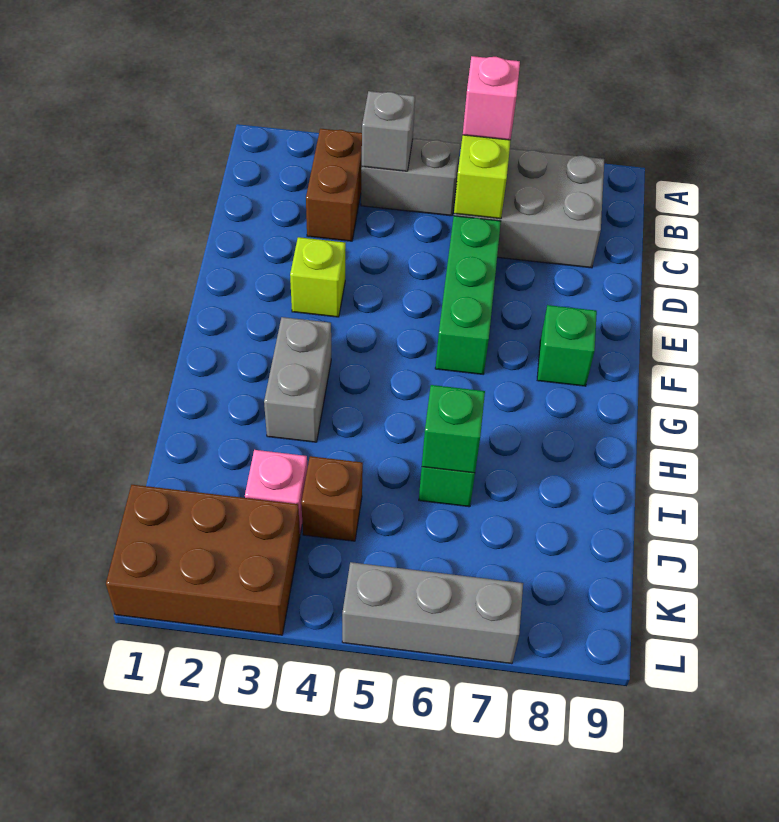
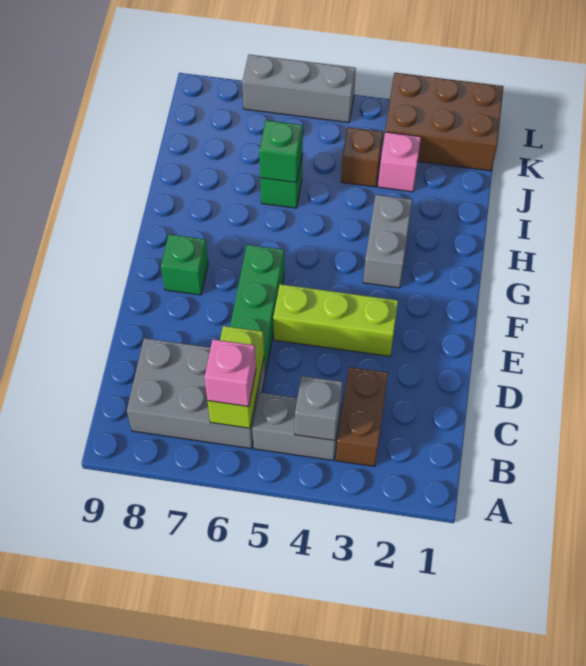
lime brick E3 level 1 -> lime brick E3:E5 level 1

